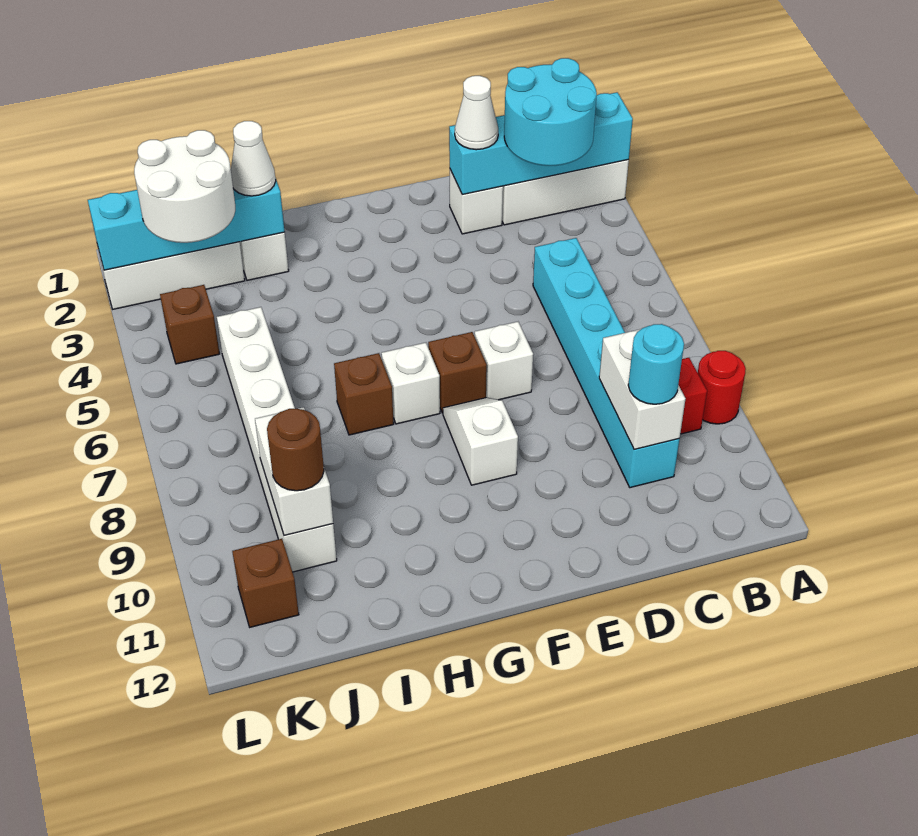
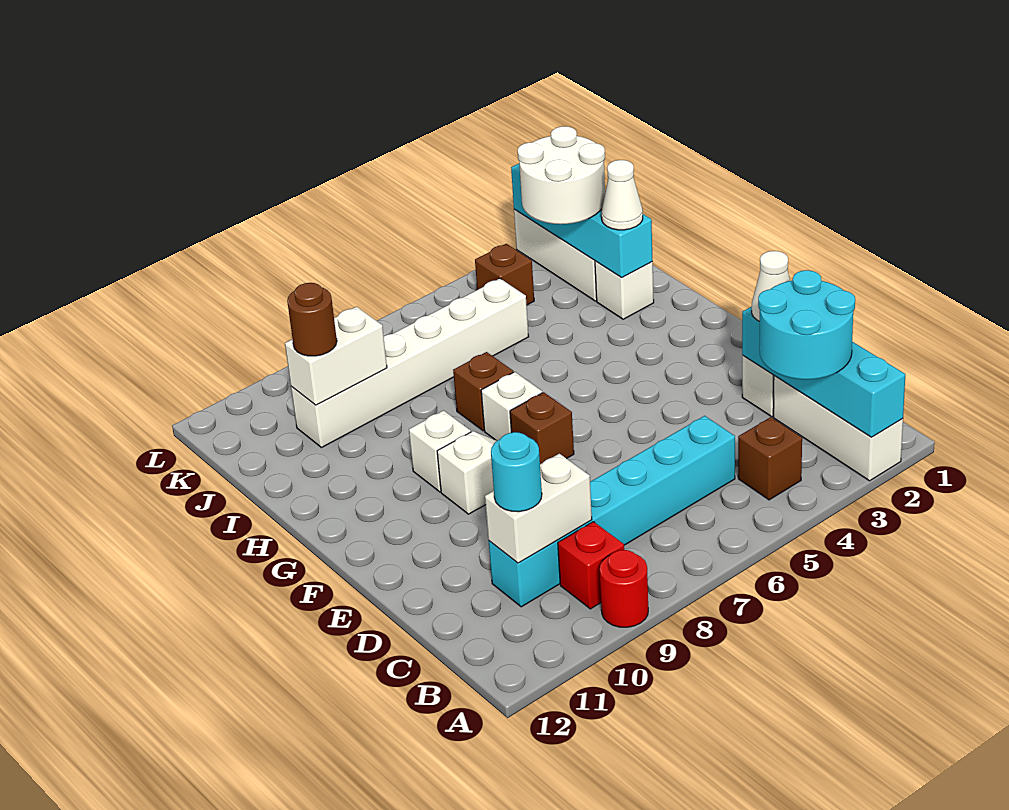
white brick E7 level 1 -> white brick G9 level 1
brown brick K11 level 1 -> brown brick B4 level 1

